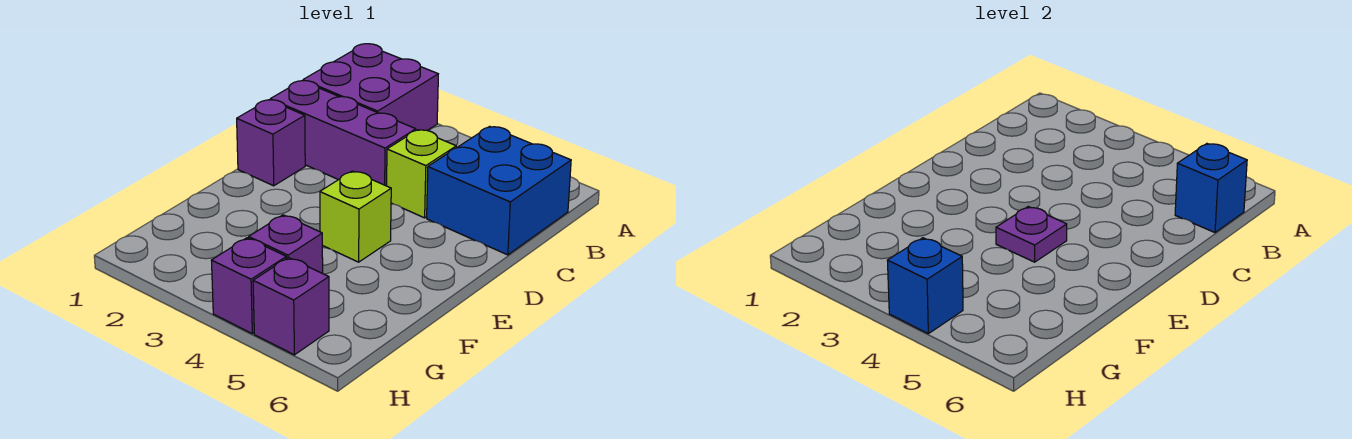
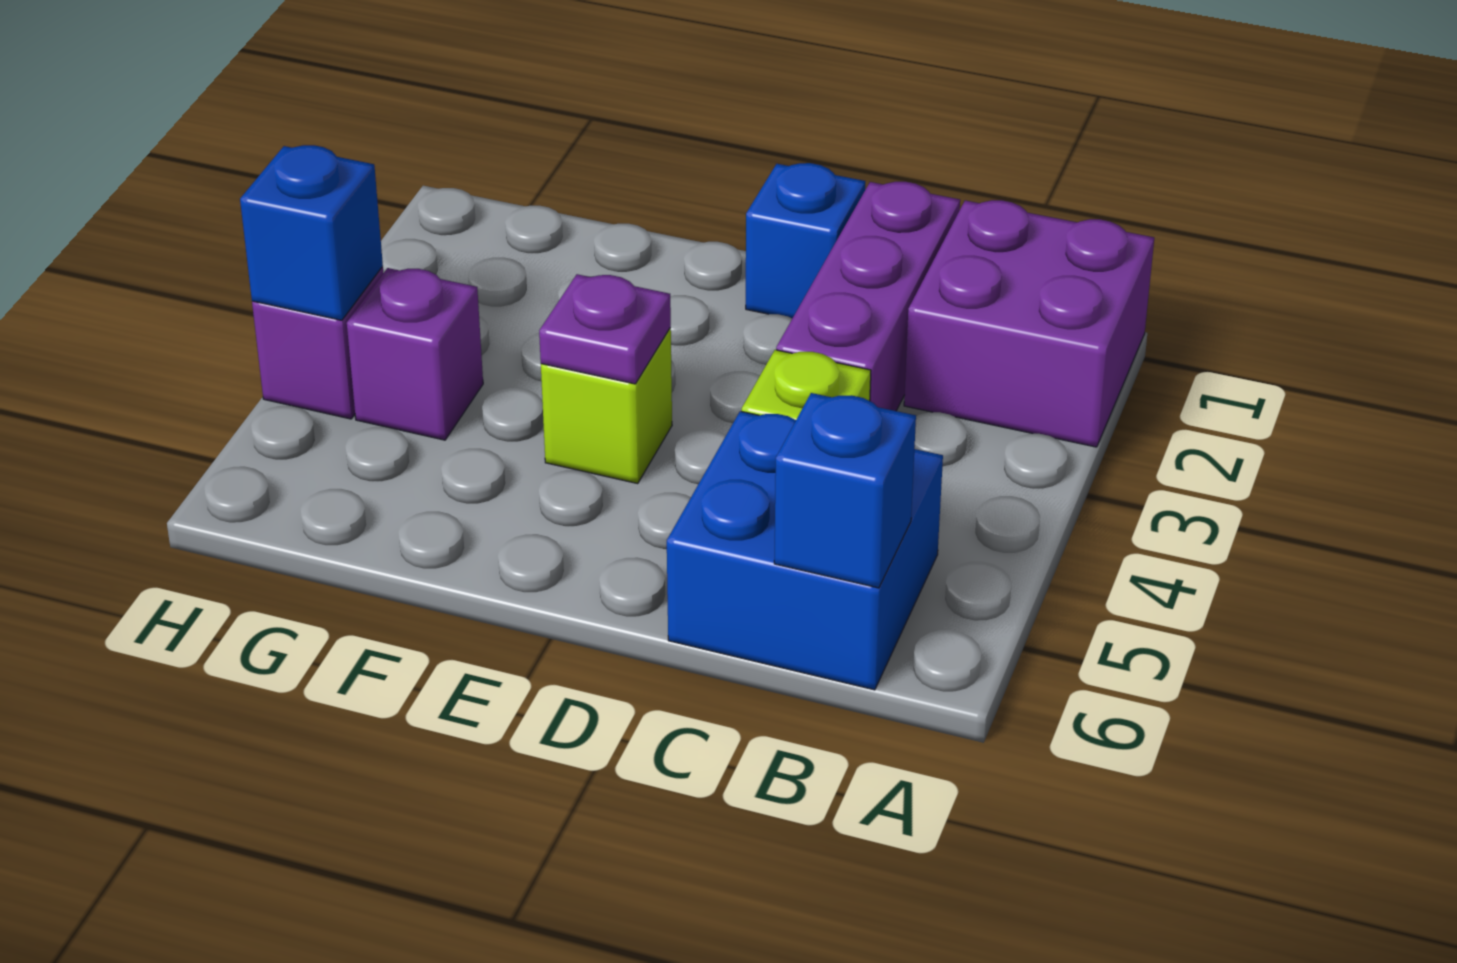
purple brick D1 level 1 -> blue brick D1 level 1
purple brick H5 level 1 -> none

